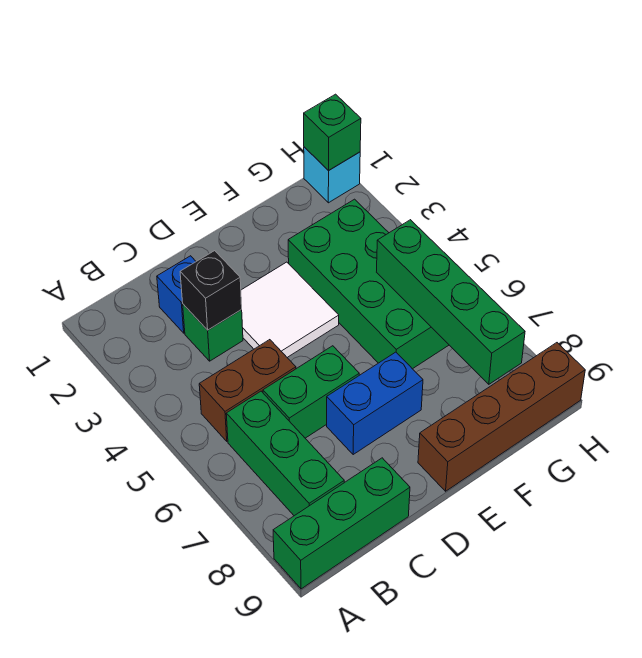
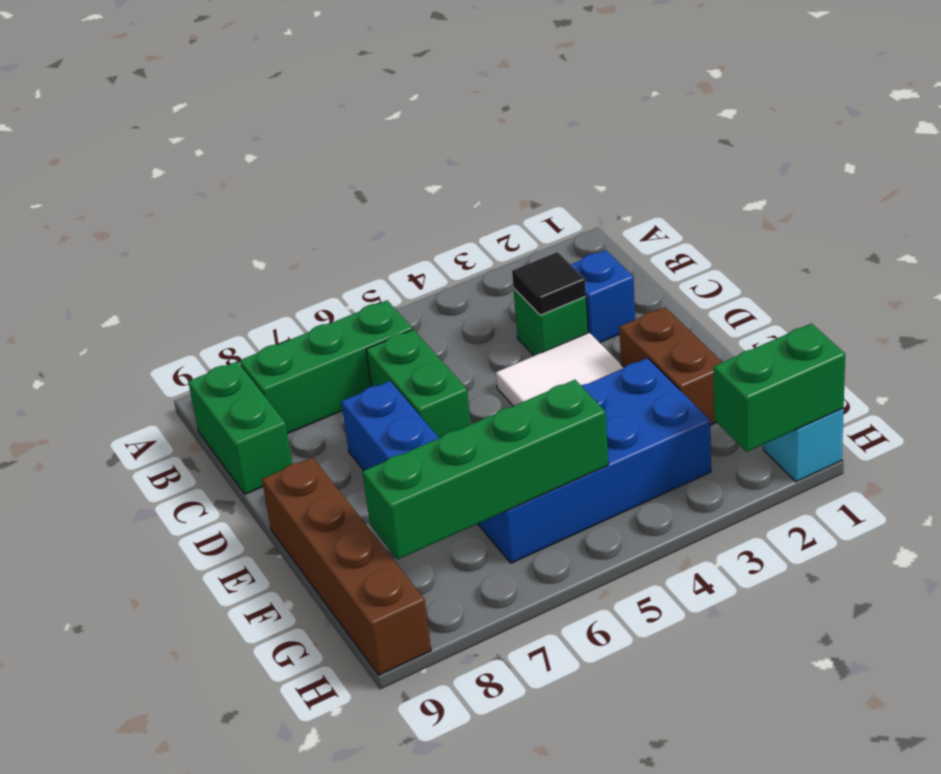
green brick A9:C9 level 1 -> green brick B9:C9 level 1
brown brick B5:C5 level 1 -> brown brick E2:F2 level 1
black brick C3 level 2 -> black tile C3 level 2
green brick F3:G6 level 1 -> blue brick F3:G6 level 1
green brick H1 level 2 -> green brick H1:H2 level 2

